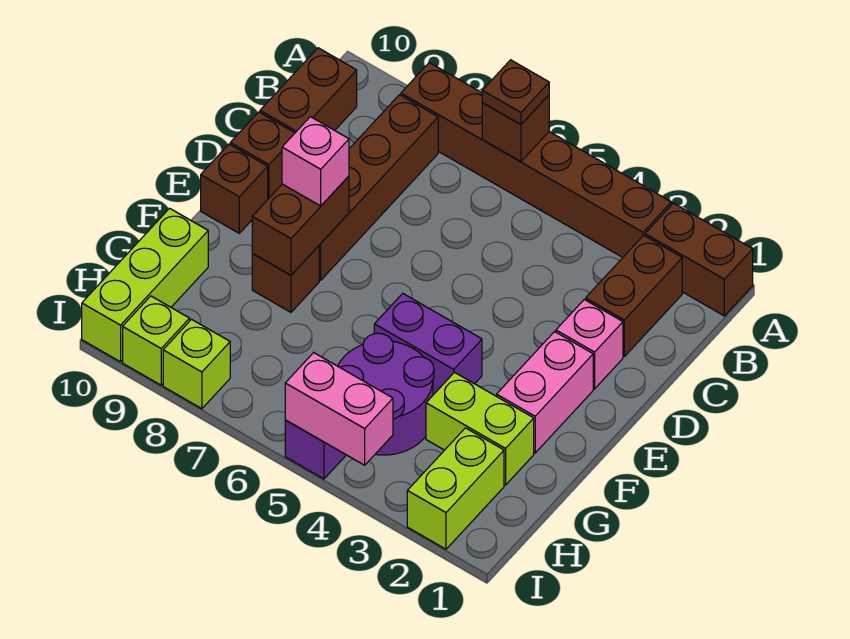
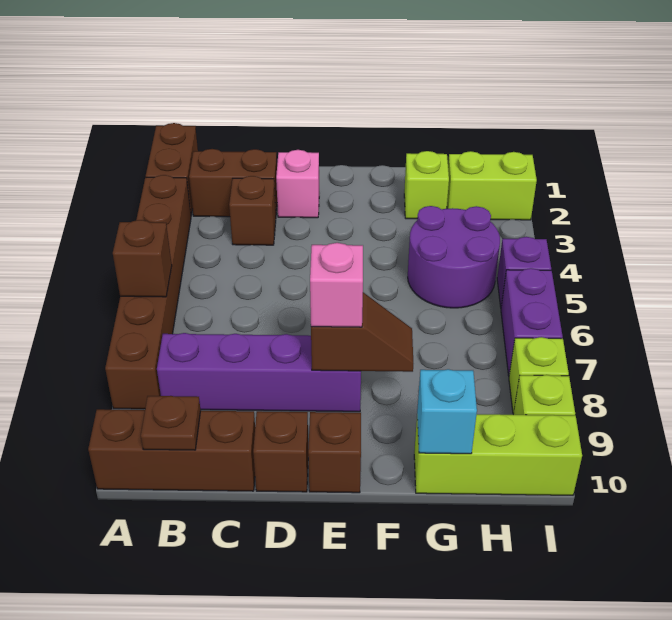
brown plate A6 level 3 -> brown plate B10 level 2
brown brick B8:E8 level 1 -> purple brick B8:E8 level 1
brown brick B10:C10 level 1 -> brown brick A10:C10 level 1
pink brick E2:F2 level 1 -> none
brown brick E8:F8 level 2 -> brown slope E8:F8 level 2 top E
purple brick F4:F5 level 1 -> purple brick I6:I7 level 1
brown brick F8 level 1 -> brown brick C3 level 1
lime brick G2:G3 level 1 -> lime brick G2 level 1
none -> cyan brick G10 level 2
pink brick I4:I5 level 2 -> none

